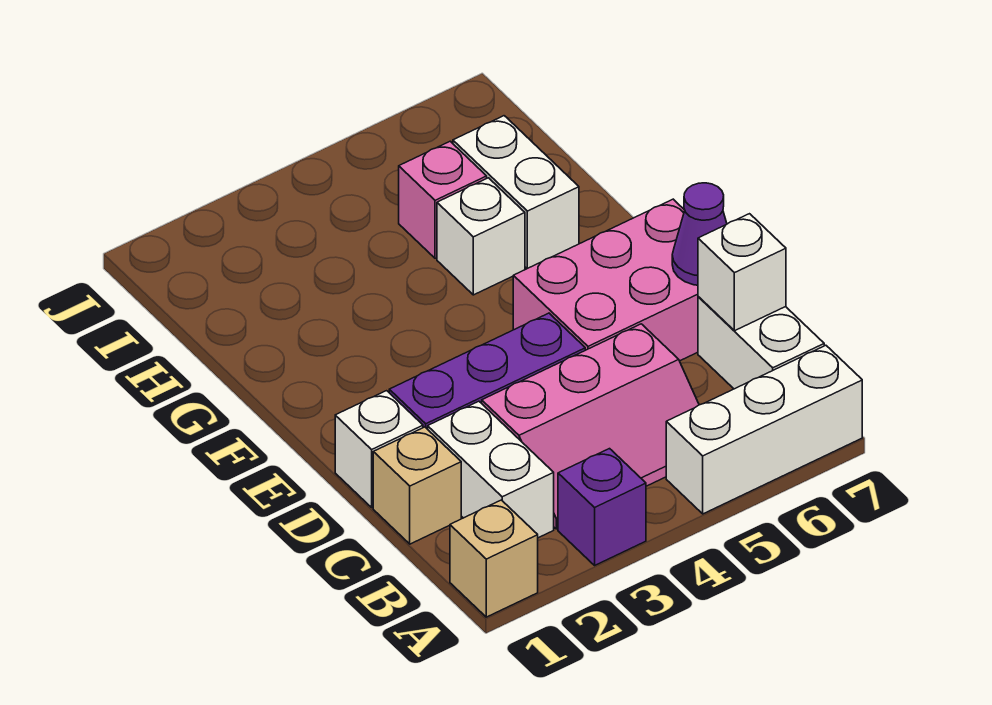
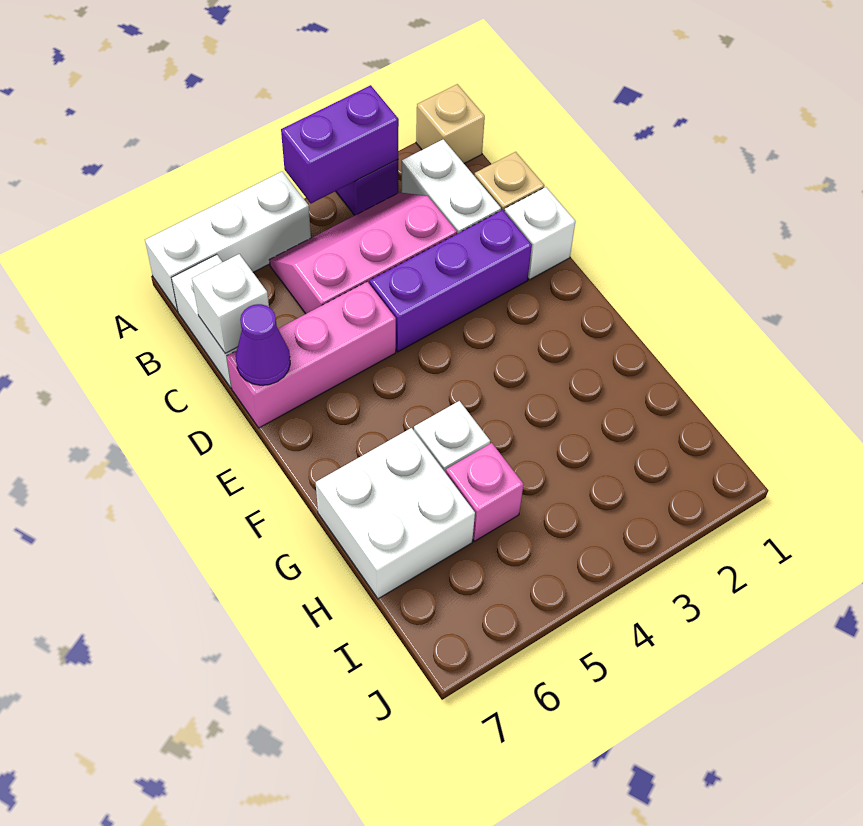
none -> purple brick A3:A4 level 2
pink brick D5:E7 level 1 -> pink brick D5:D7 level 1
white brick G6:H6 level 1 -> white brick G6:H7 level 1

